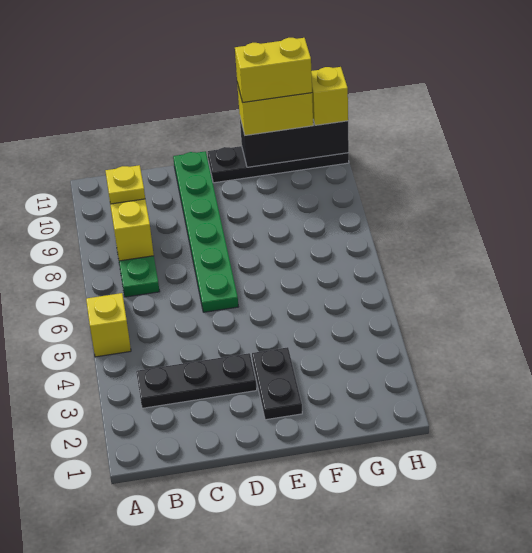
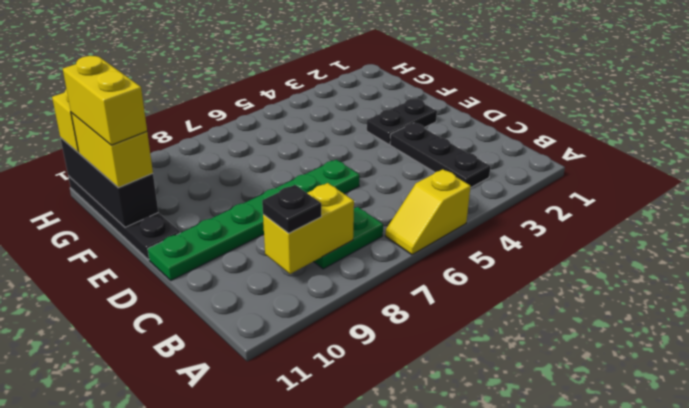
yellow plate B9 level 3 -> black plate B9 level 3

